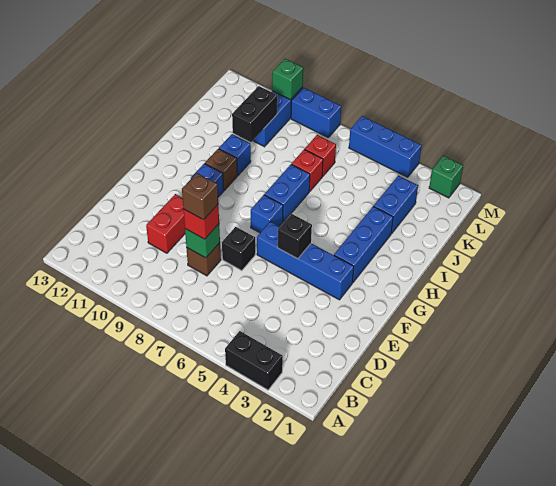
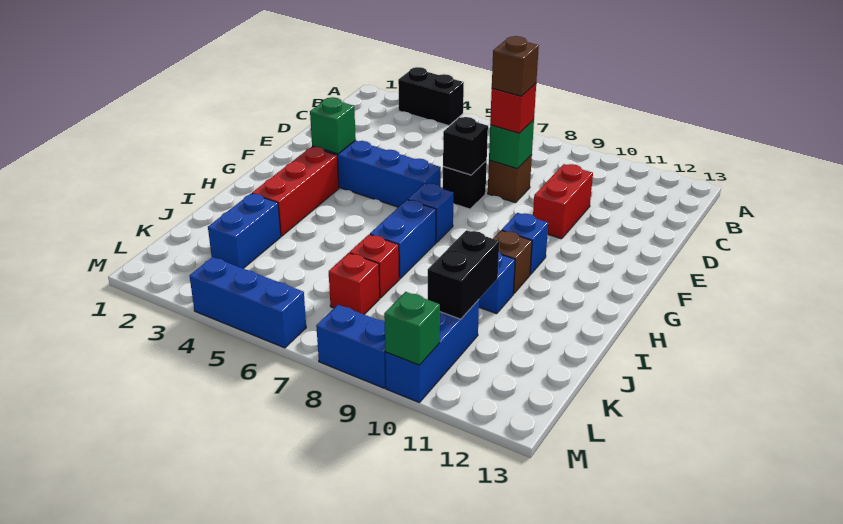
black brick F5 level 2 -> black brick E7 level 2
blue brick G3:I3 level 1 -> red brick G3:I3 level 1
green brick M2 level 1 -> green brick F3 level 2

